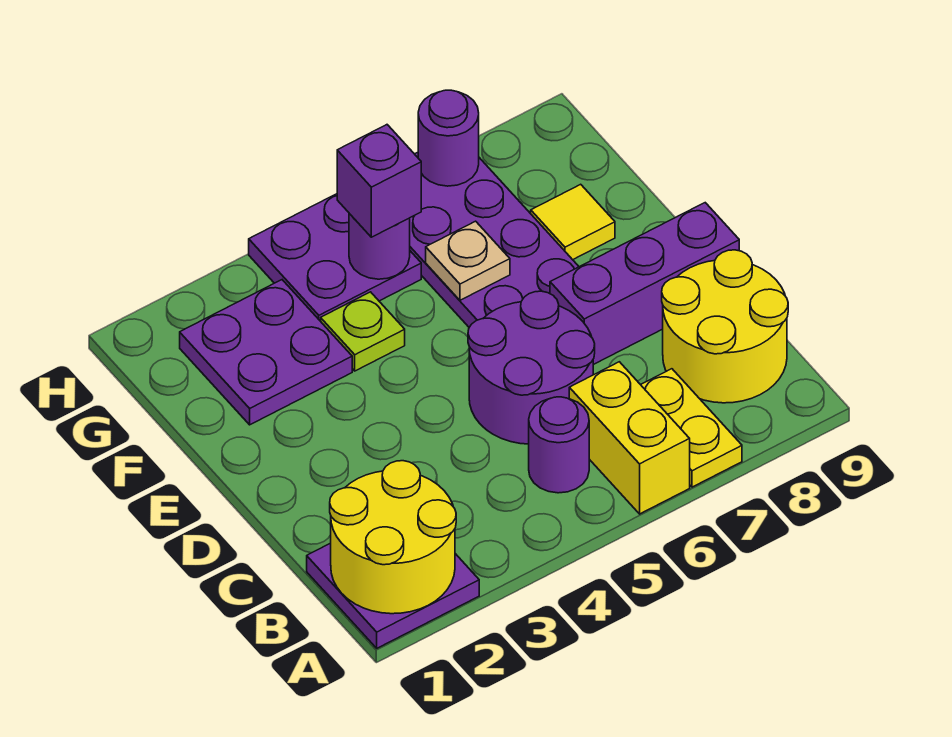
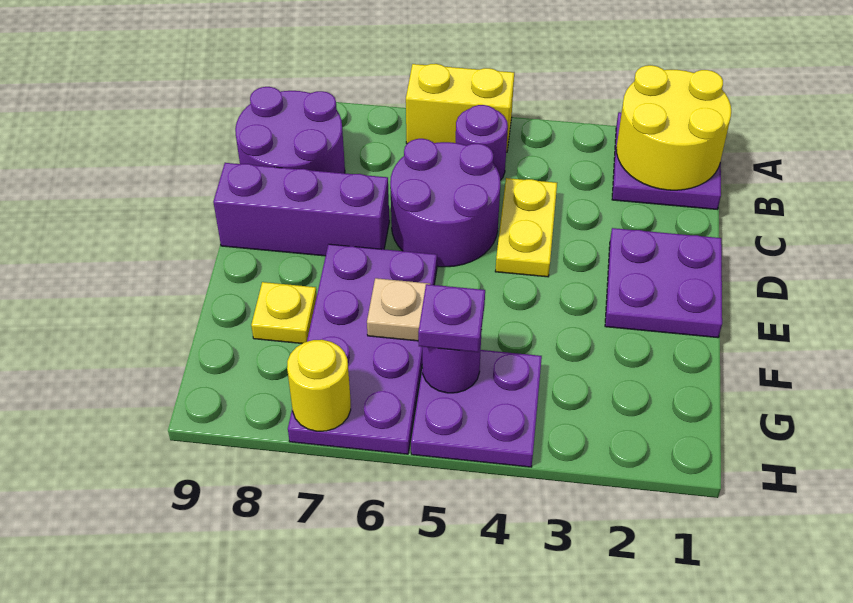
yellow brick A6:B6 level 1 -> yellow brick A5:A6 level 1
yellow plate A7:B7 level 1 -> yellow plate C4:D4 level 1
yellow round brick B8:C9 level 1 -> purple round brick B8:C9 level 1
purple plate F2:G3 level 1 -> purple plate D1:E2 level 1
lime plate F4 level 1 -> none
yellow tile F8 level 1 -> yellow plate F8 level 1
purple brick G5 level 3 -> purple plate G5 level 3
purple round brick H7 level 2 -> yellow round brick H7 level 2

